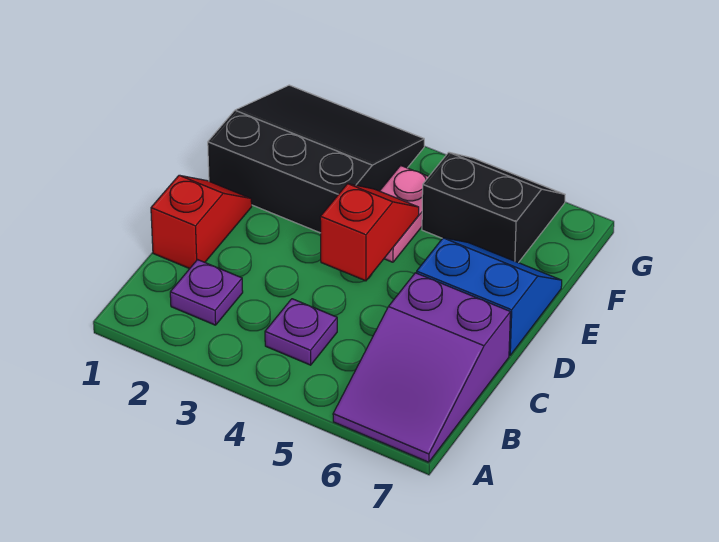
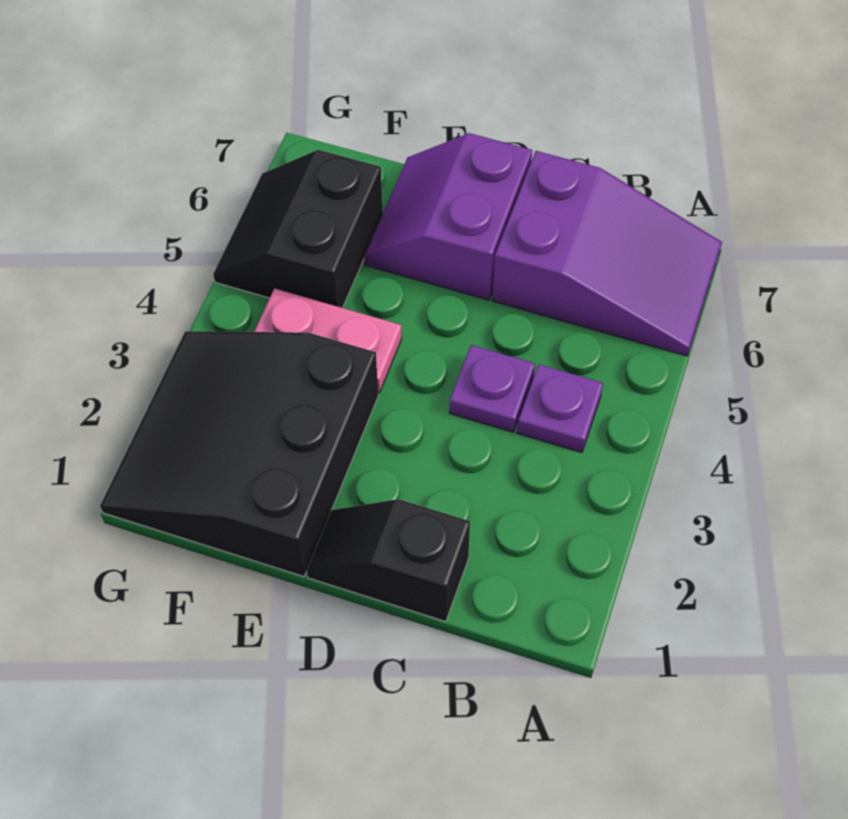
purple plate B2 level 1 -> purple plate C4 level 1
red slope C1:D1 level 1 top C -> black slope C1:D1 level 1 top C
red slope D4:E4 level 2 top D -> none
blue slope D6:E7 level 1 top D -> purple slope D6:E7 level 1 top D

